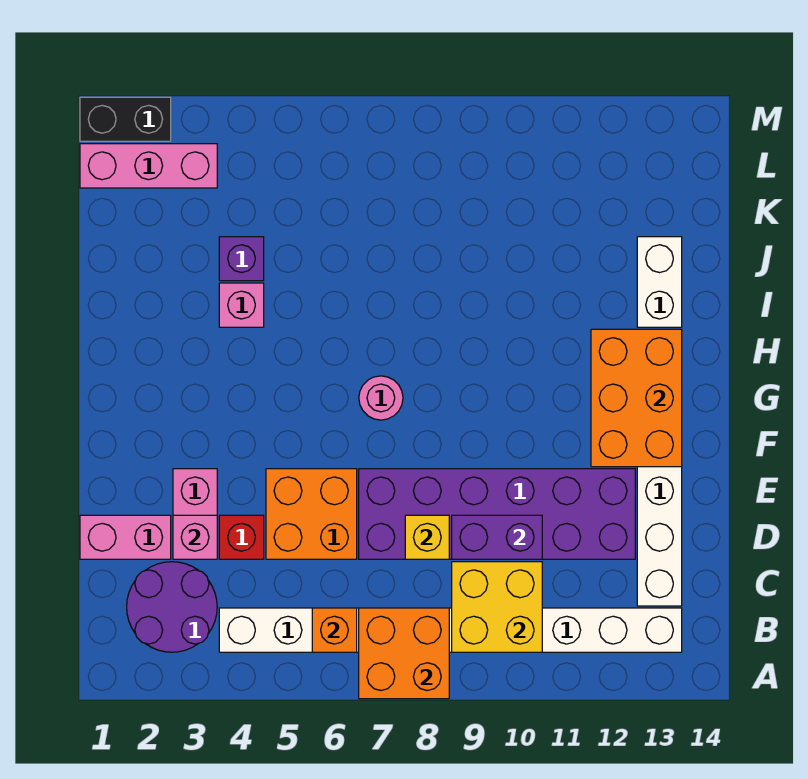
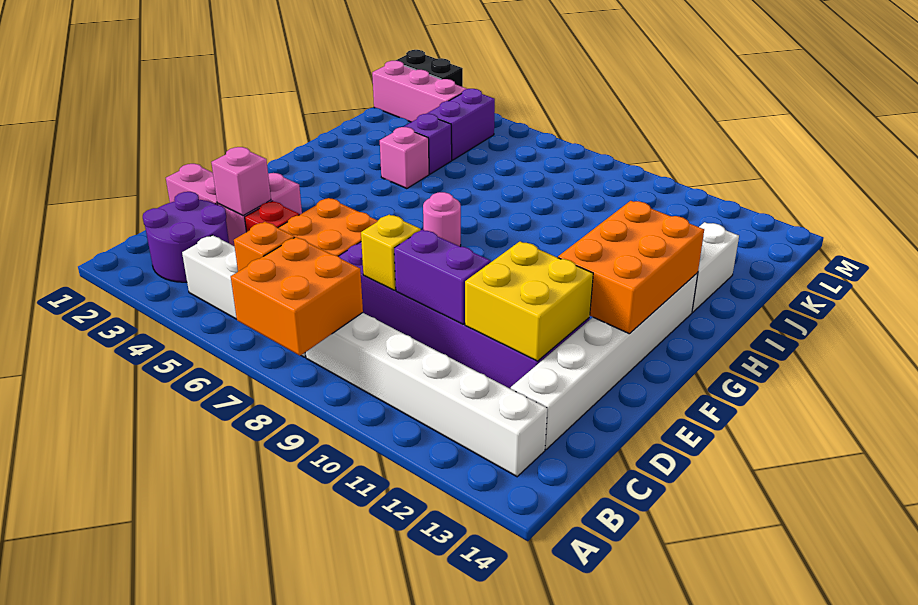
yellow brick B9:C10 level 2 -> yellow brick D11:E12 level 2
none -> purple brick K4:L4 level 1

